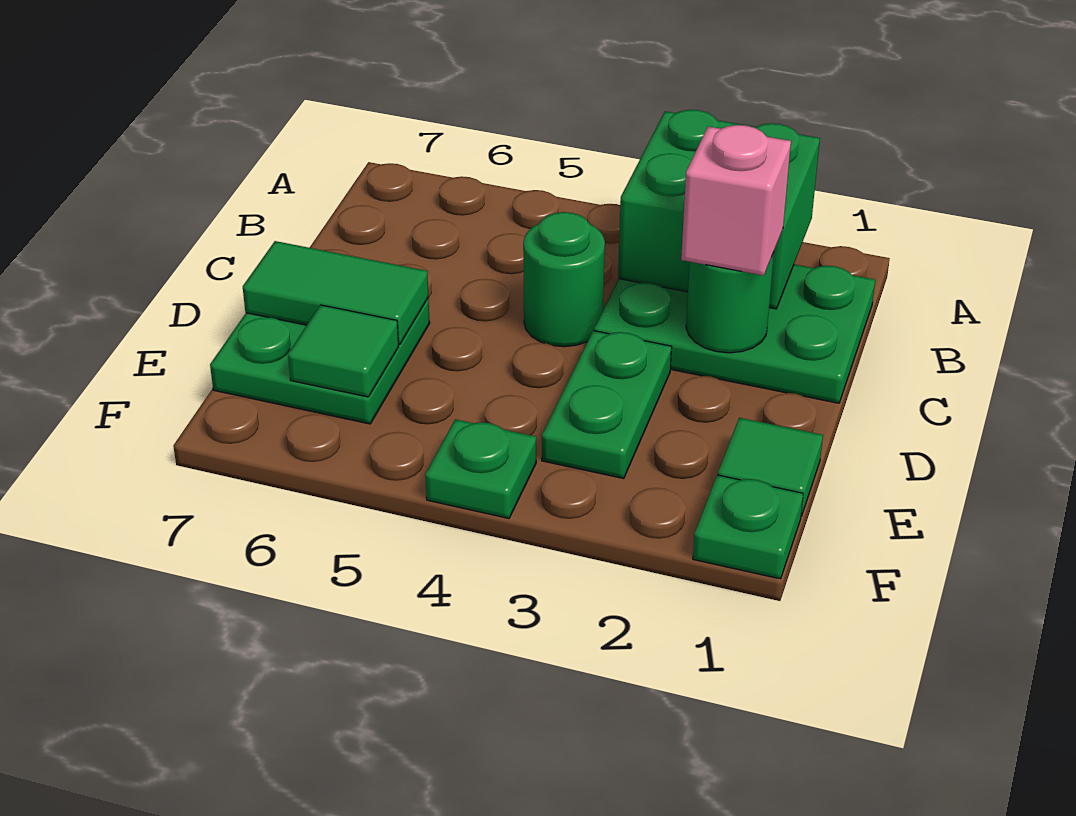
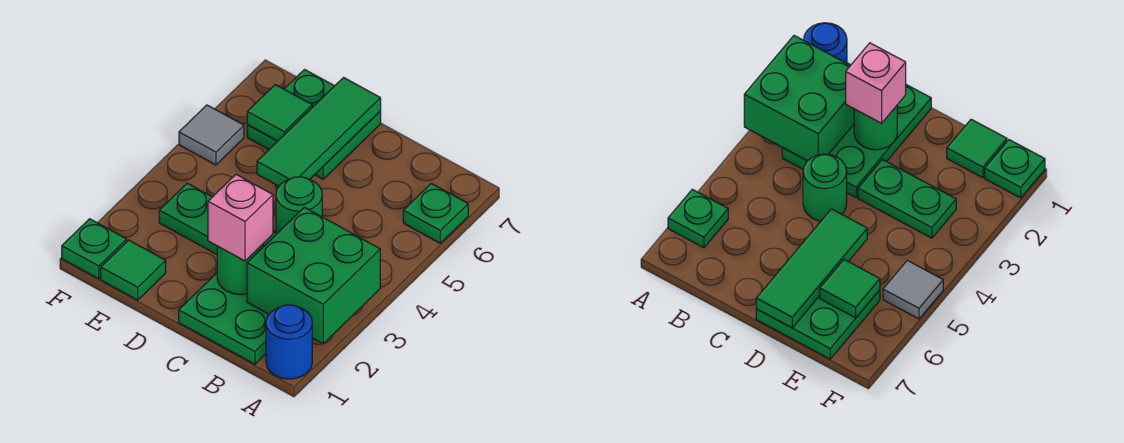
none -> blue round brick A1 level 1
green tile D6:D7 level 2 -> green tile D5:D7 level 2
green plate F4 level 1 -> green plate A6 level 1
none -> grey tile F5 level 1

